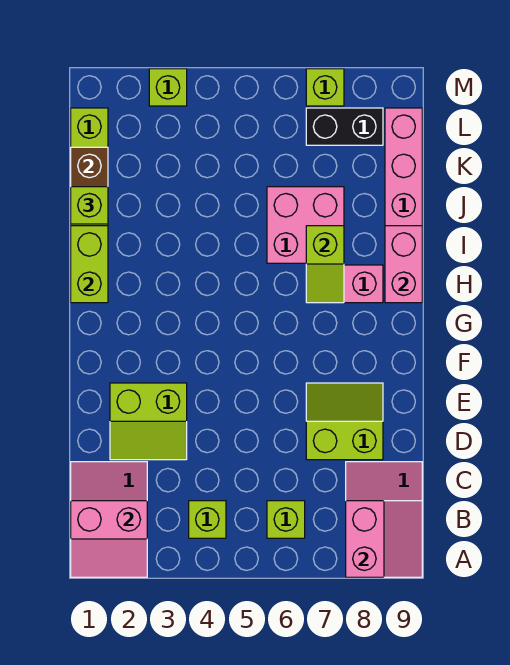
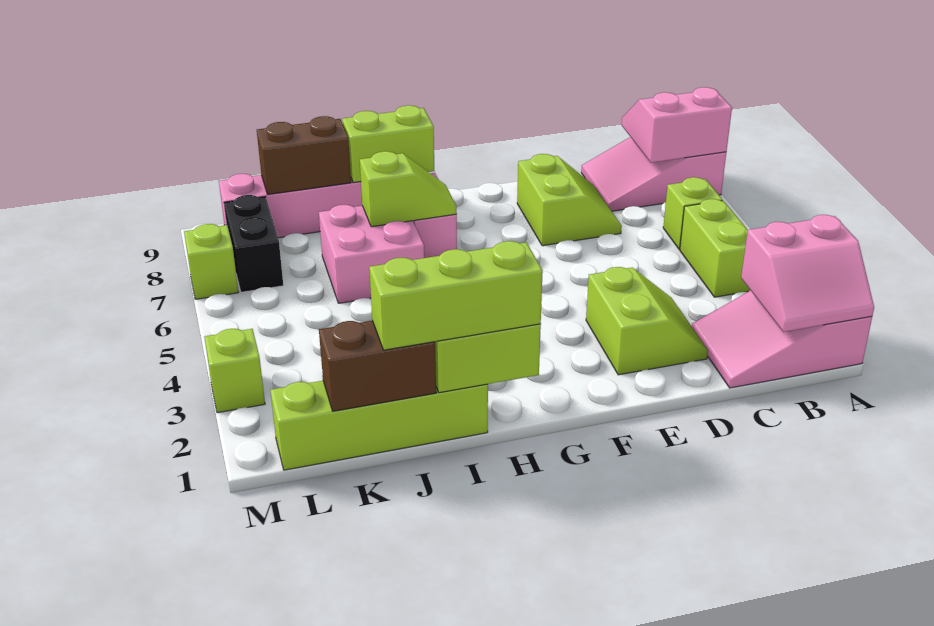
pink slope A1:B2 level 2 top B -> pink slope A1:B2 level 2 top 2
lime brick B4 level 1 -> lime brick B4:B5 level 1
lime slope D7:E8 level 1 top D -> lime slope D7:E8 level 1 top E
pink brick H9:I9 level 2 -> lime brick H9:I9 level 2
lime brick J1 level 3 -> lime brick H1:J1 level 3
none -> brown brick J9:K9 level 2

